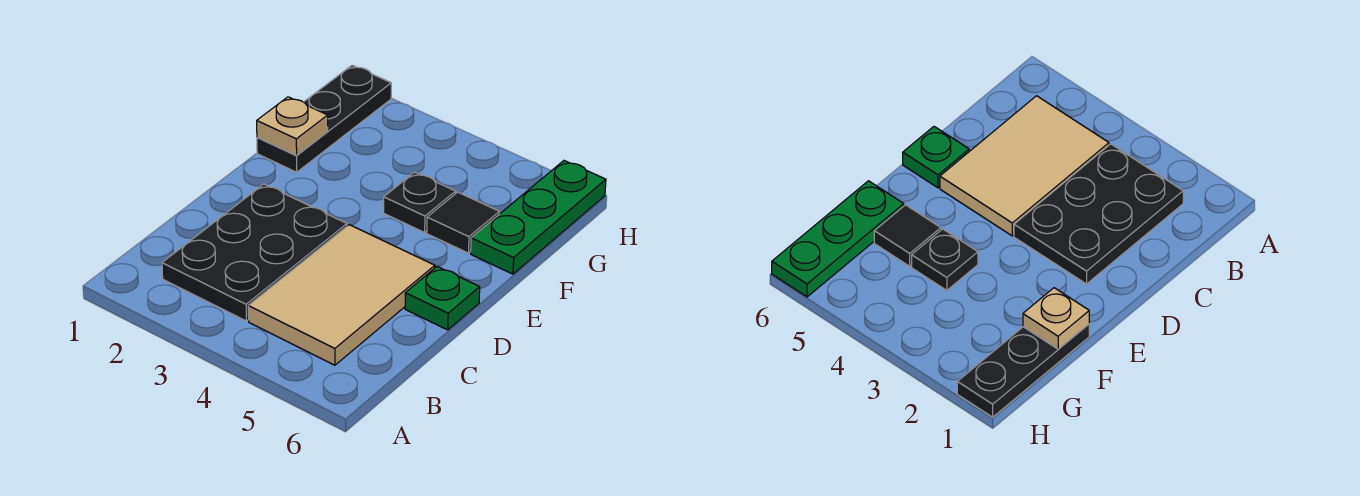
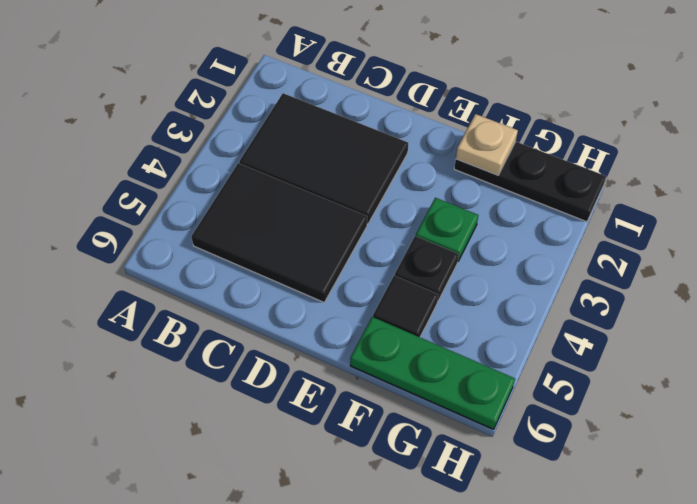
black plate B2:D3 level 1 -> black tile B2:D3 level 1
tan tile B4:D5 level 1 -> black tile B4:D5 level 1
green plate D6 level 1 -> green plate F3 level 1

